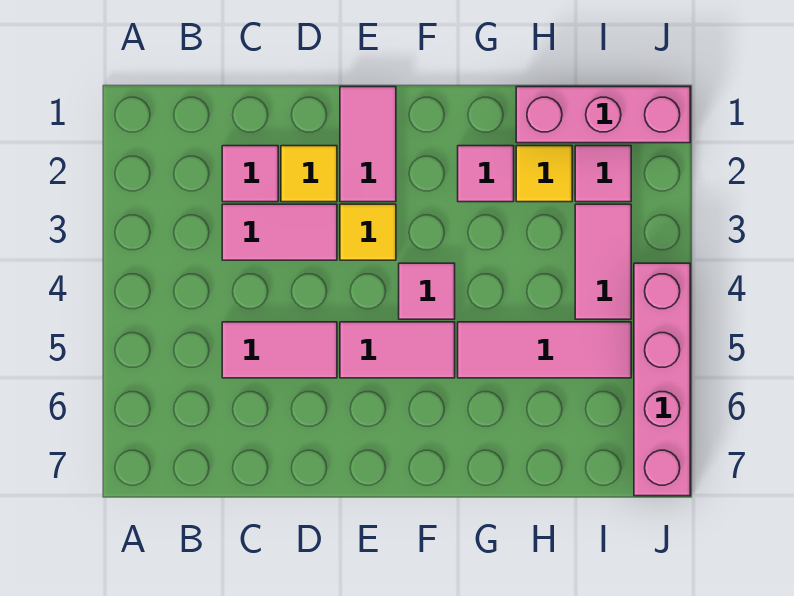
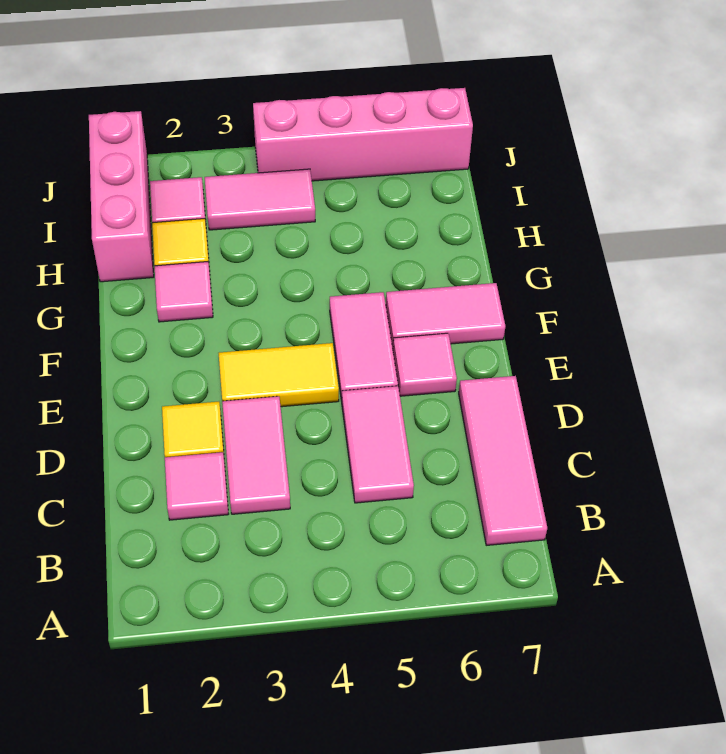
pink tile E1:E2 level 1 -> pink tile F6:F7 level 1
yellow tile E3 level 1 -> yellow tile E3:E4 level 1
pink tile F4 level 1 -> pink tile E6 level 1
pink tile G5:I5 level 1 -> pink tile B7:D7 level 1

